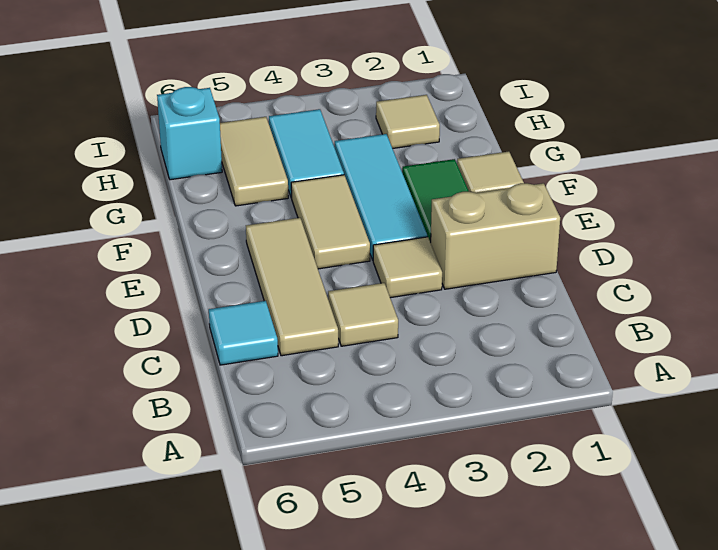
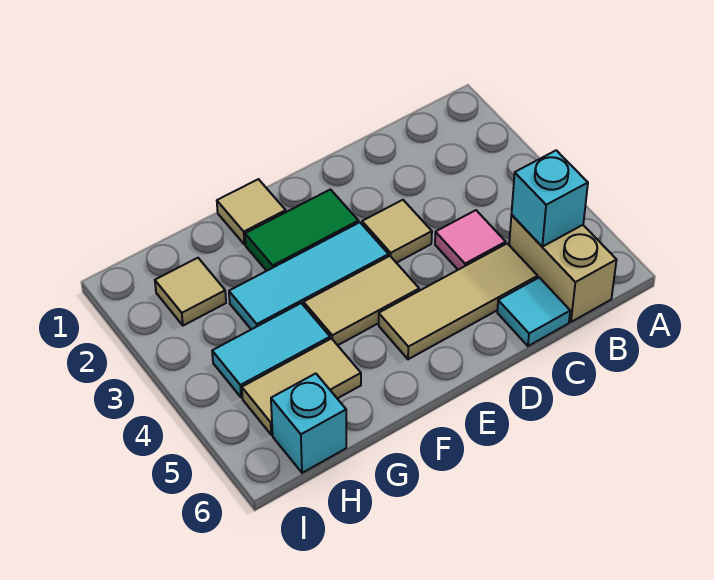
none -> cyan brick B5 level 2
tan tile C4 level 1 -> pink tile C4 level 1
tan brick D1:D2 level 1 -> tan brick B5:B6 level 1

